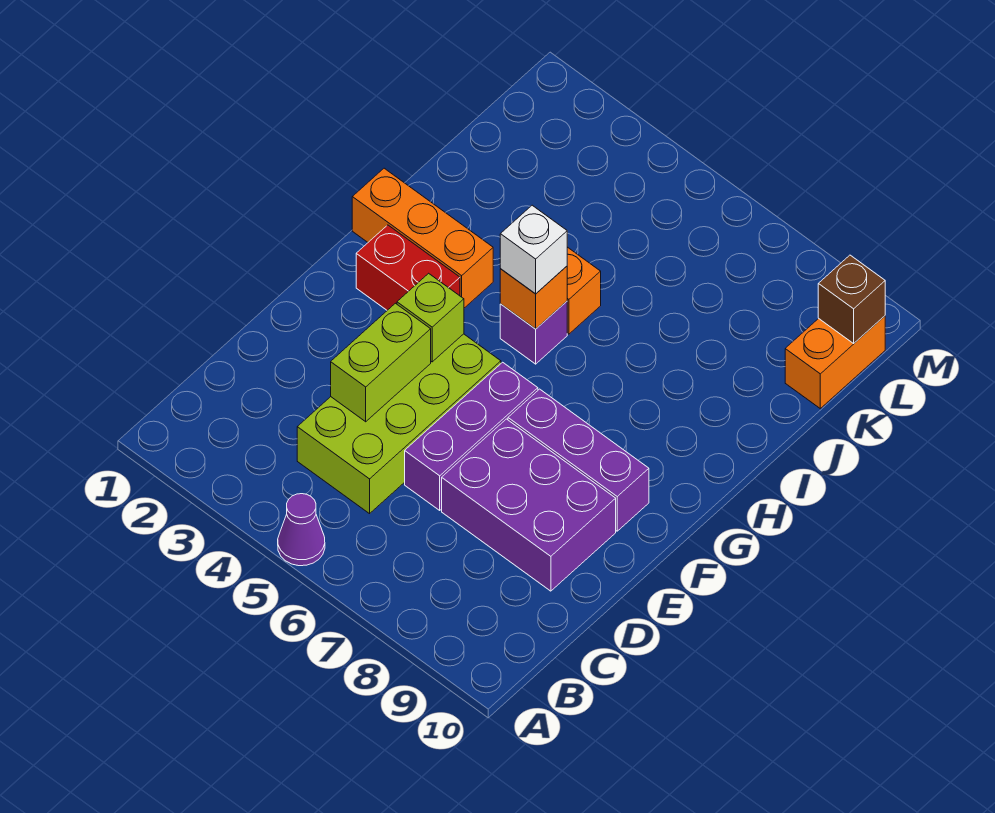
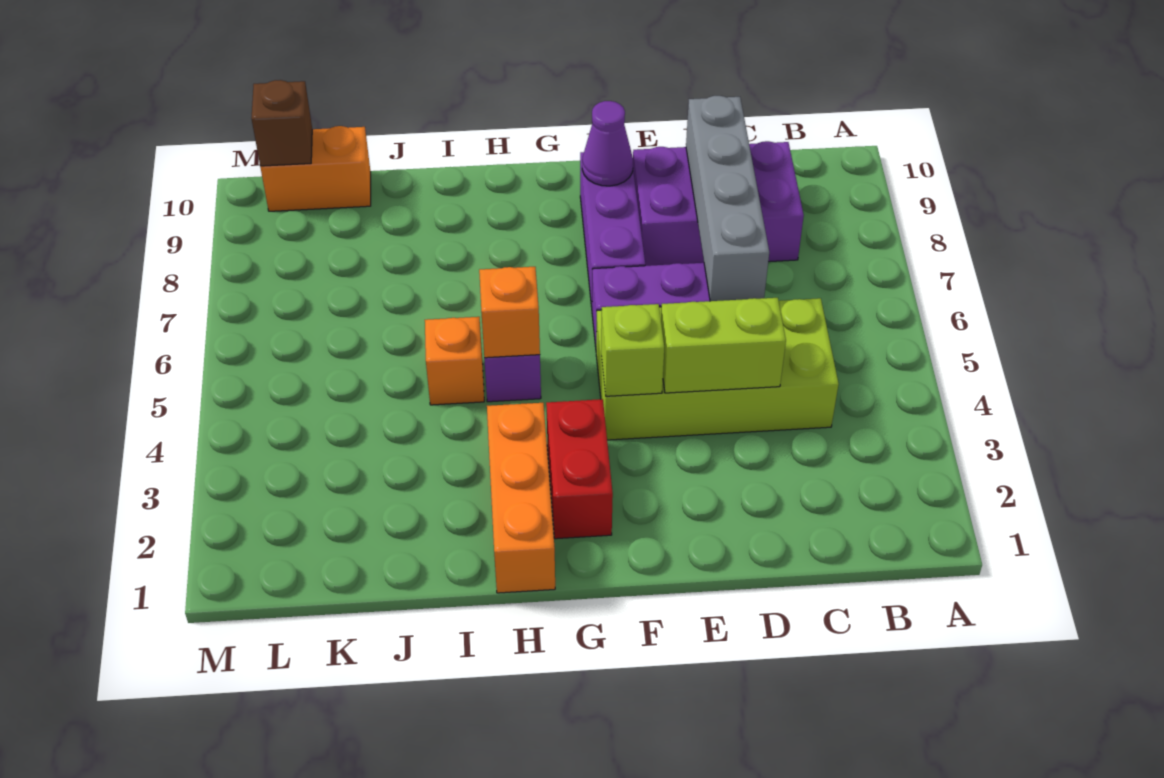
purple cone A5 level 1 -> purple cone F9 level 2
none -> grey brick D6:D9 level 2
purple brick D7:E9 level 1 -> purple brick C8:E9 level 1
white brick H5 level 3 -> none

